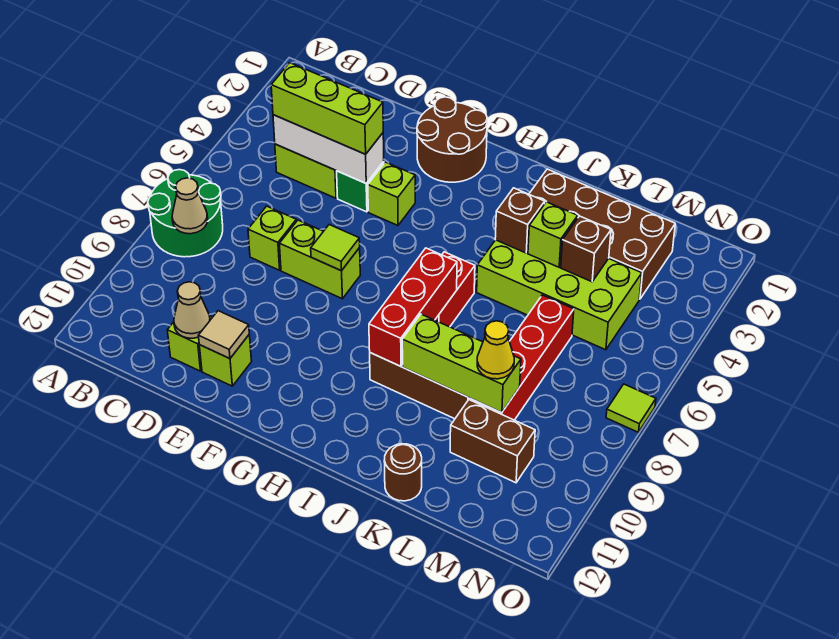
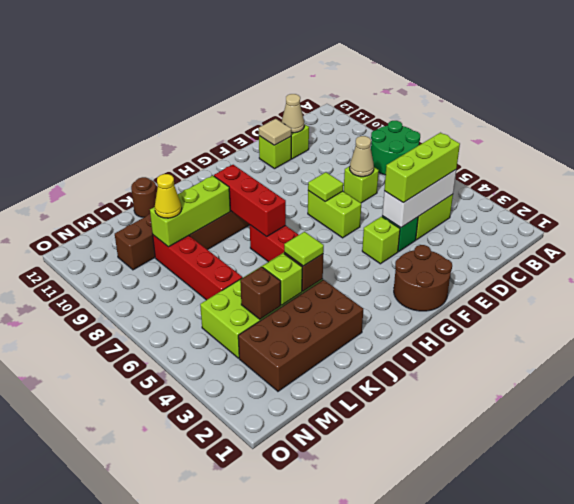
tan cone B8 level 2 -> tan cone D7 level 2
lime brick E7:F7 level 1 -> lime brick F6:F7 level 1
lime tile O7 level 1 -> lime tile J4 level 3

